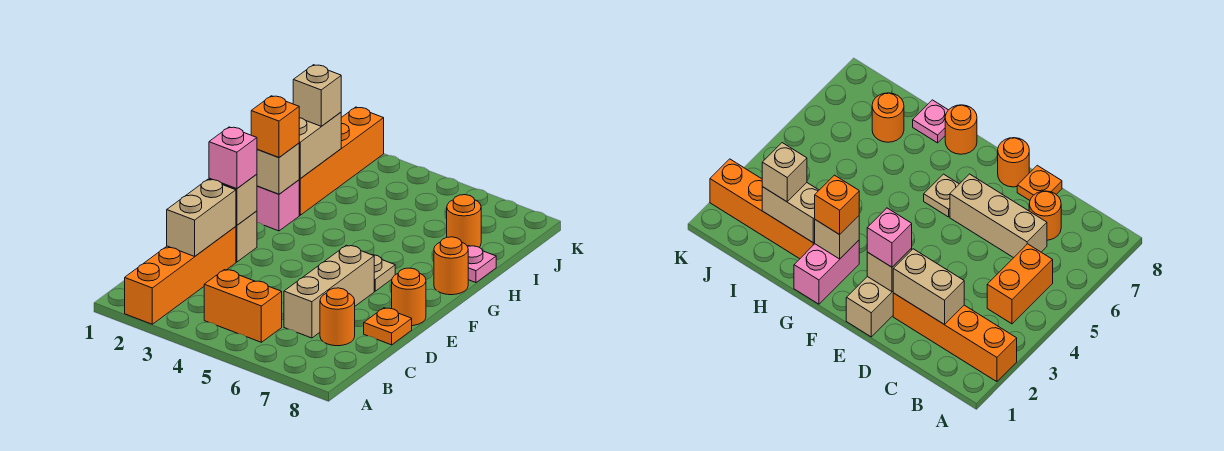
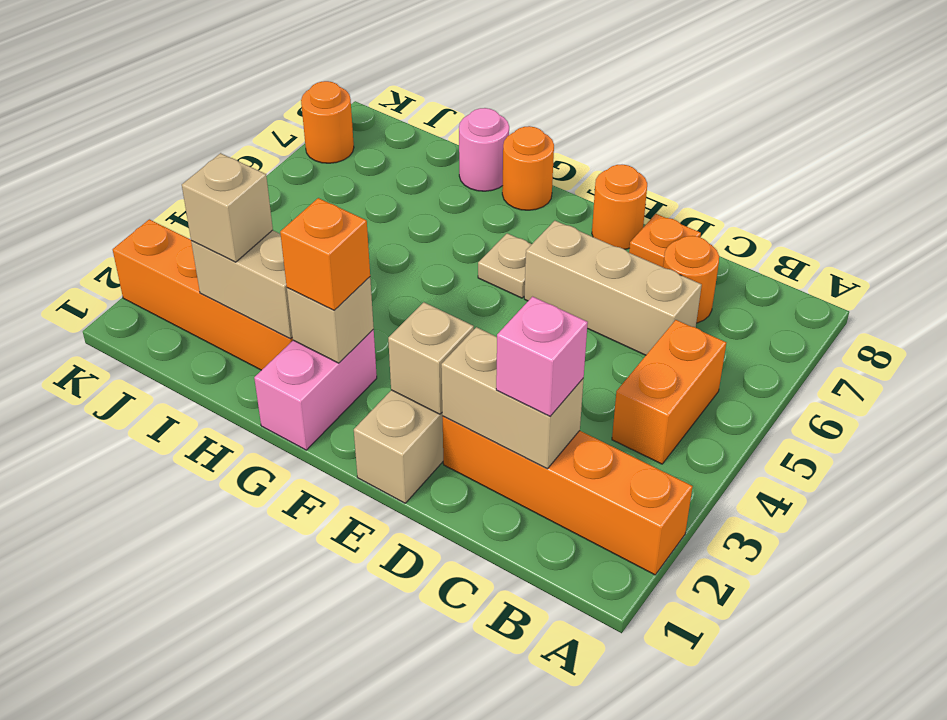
pink brick E2 level 3 -> pink brick C2 level 3
pink plate H8 level 1 -> pink round brick H8 level 1
orange round brick I7 level 1 -> orange round brick K7 level 1

